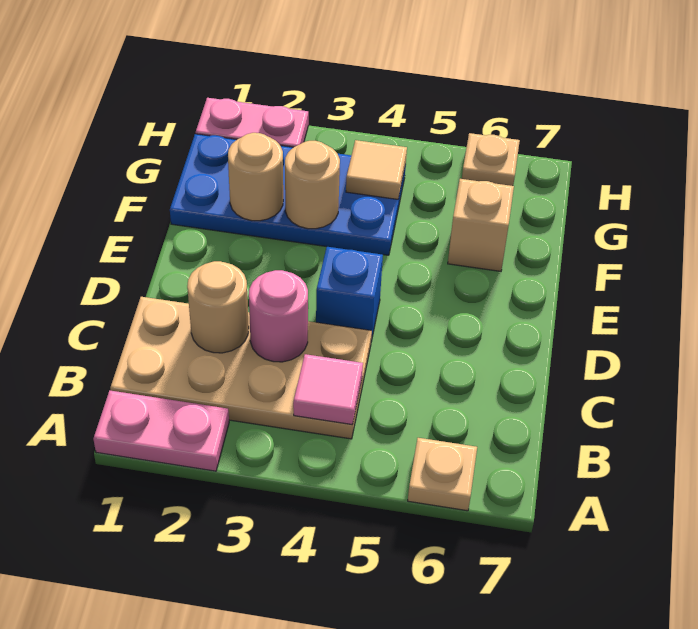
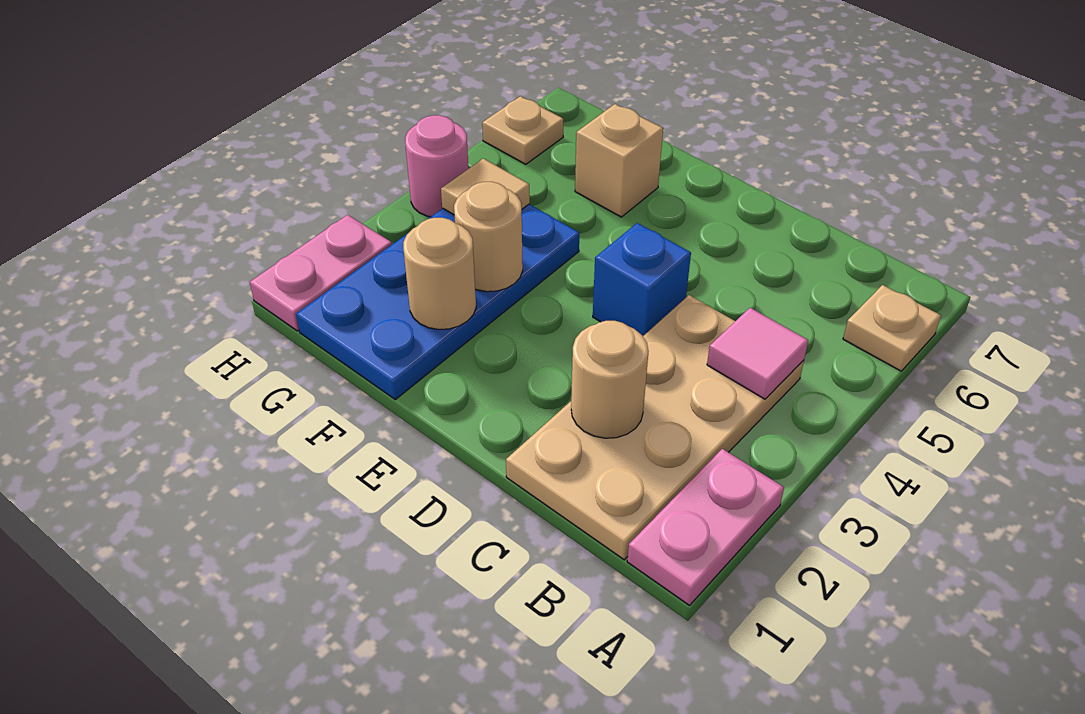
pink round brick C3 level 2 -> pink round brick H4 level 1

